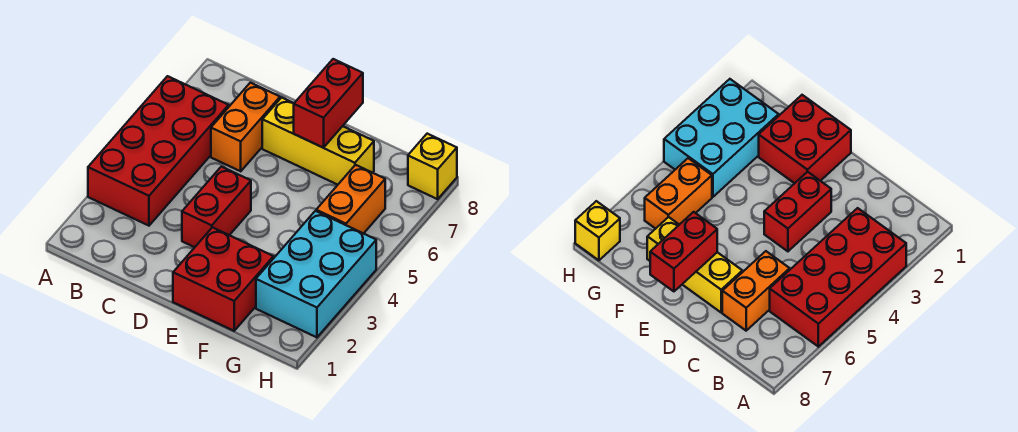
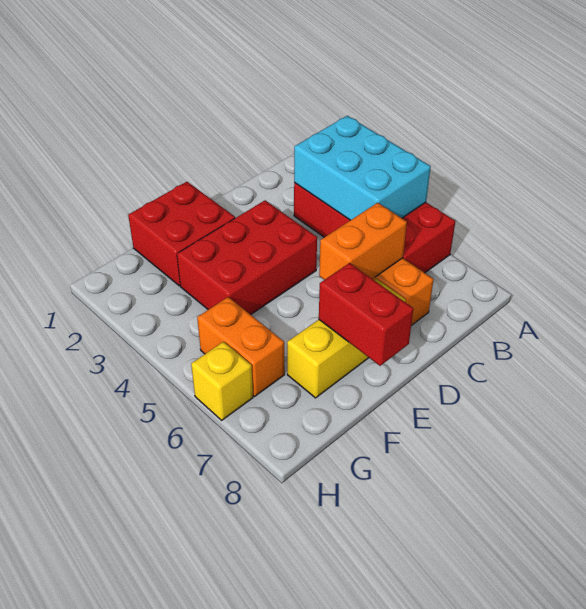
none -> orange brick C6:D6 level 2
red brick D3:D4 level 1 -> red brick D3:F4 level 1
cyan brick G2:H4 level 1 -> cyan brick A3:B5 level 2
yellow brick H8 level 1 -> yellow brick H6 level 1

